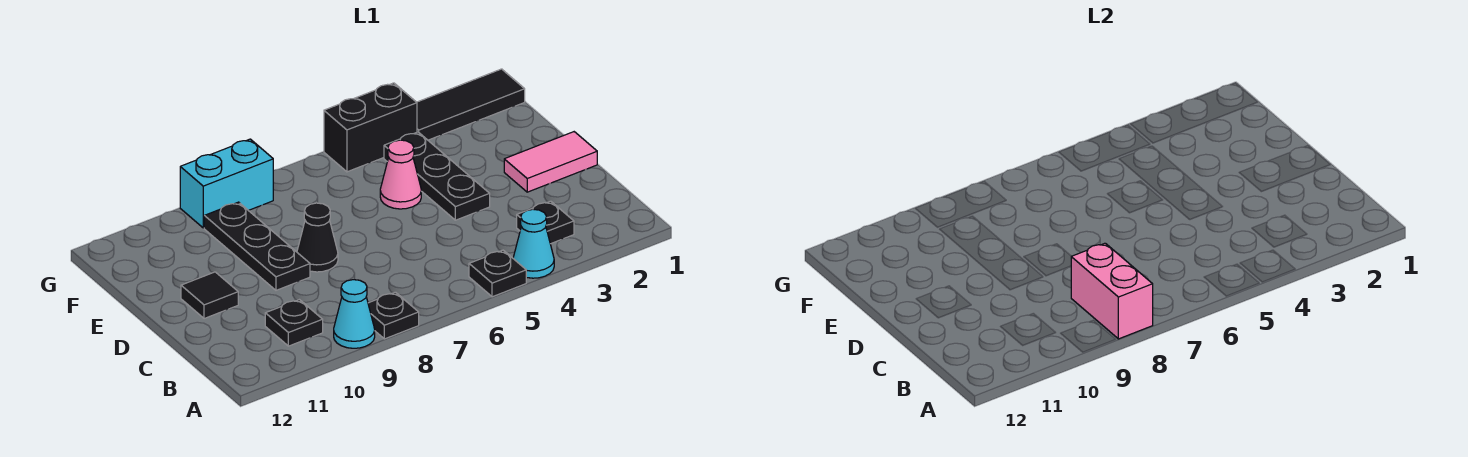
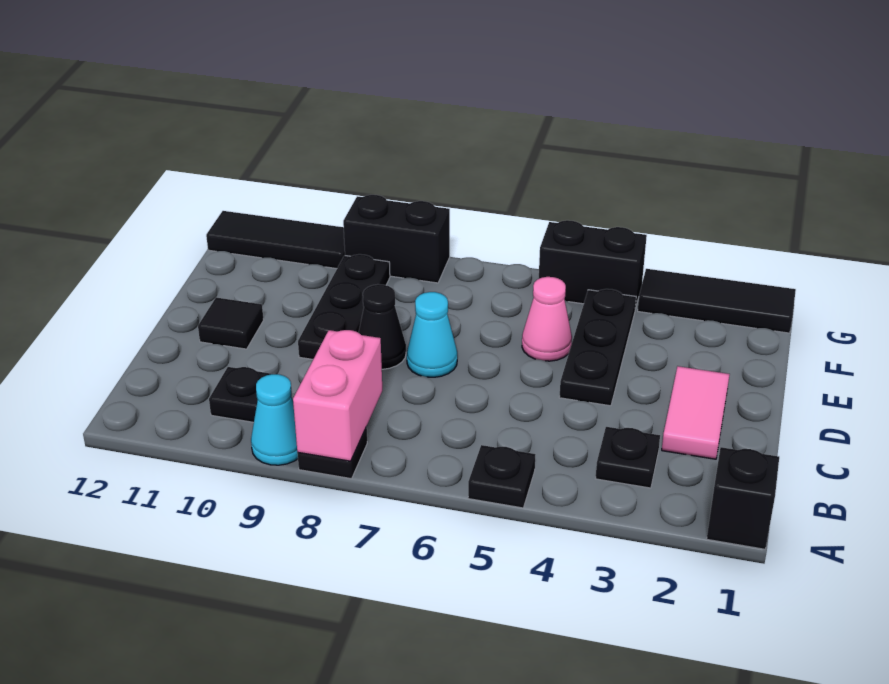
none -> black brick A1 level 1
cyan cone A4 level 1 -> cyan cone D7 level 1
pink tile D1:D2 level 1 -> pink tile C2:D2 level 1
cyan brick G8:G9 level 1 -> black brick G8:G9 level 1
none -> black tile G10:G12 level 1

